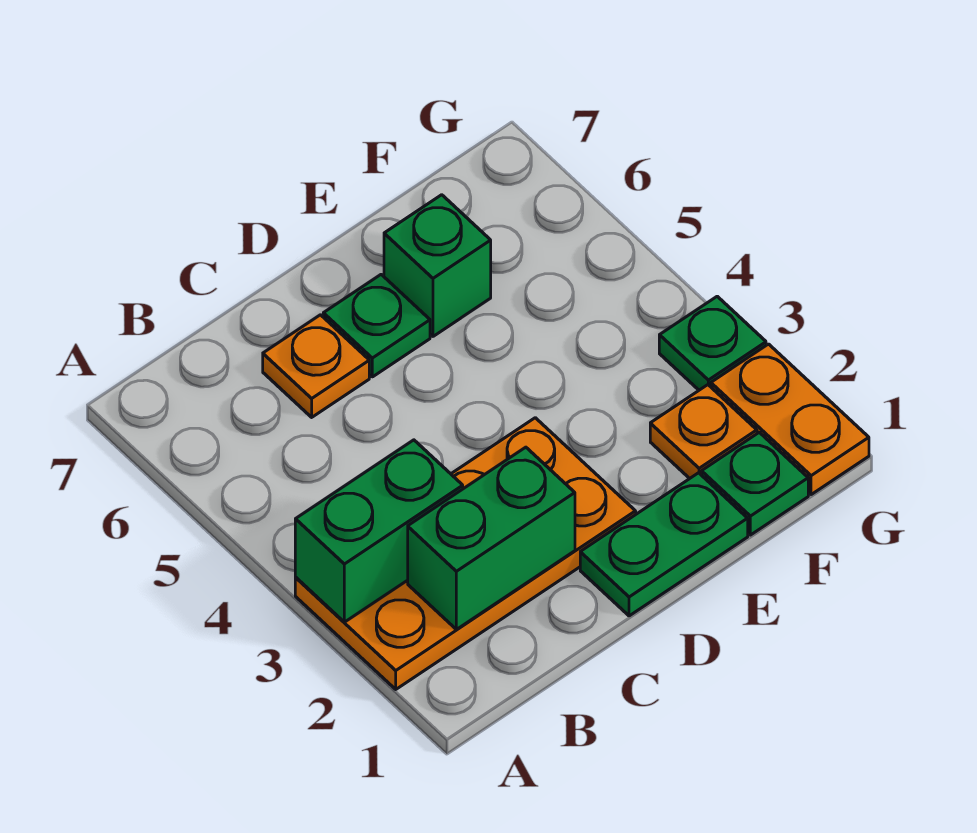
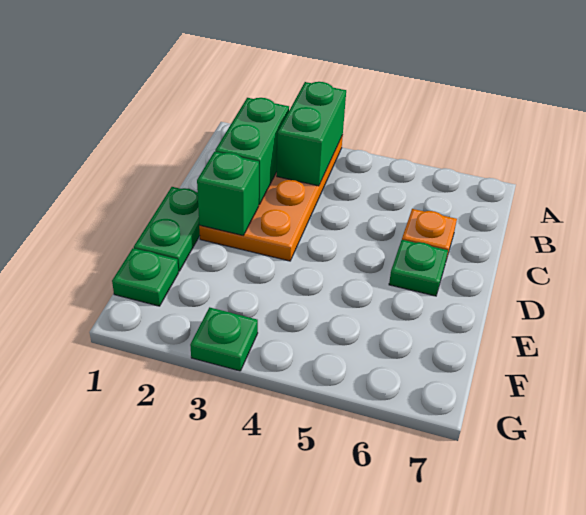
green brick E6 level 1 -> green brick D2 level 2
orange plate F2 level 1 -> none
orange plate G1:G2 level 1 -> none

